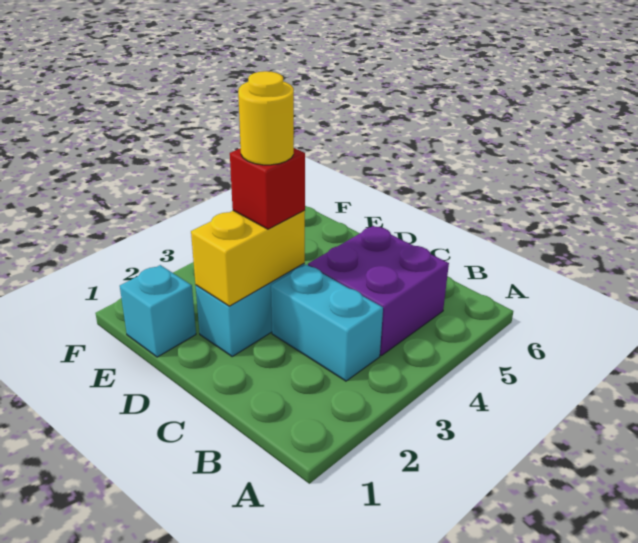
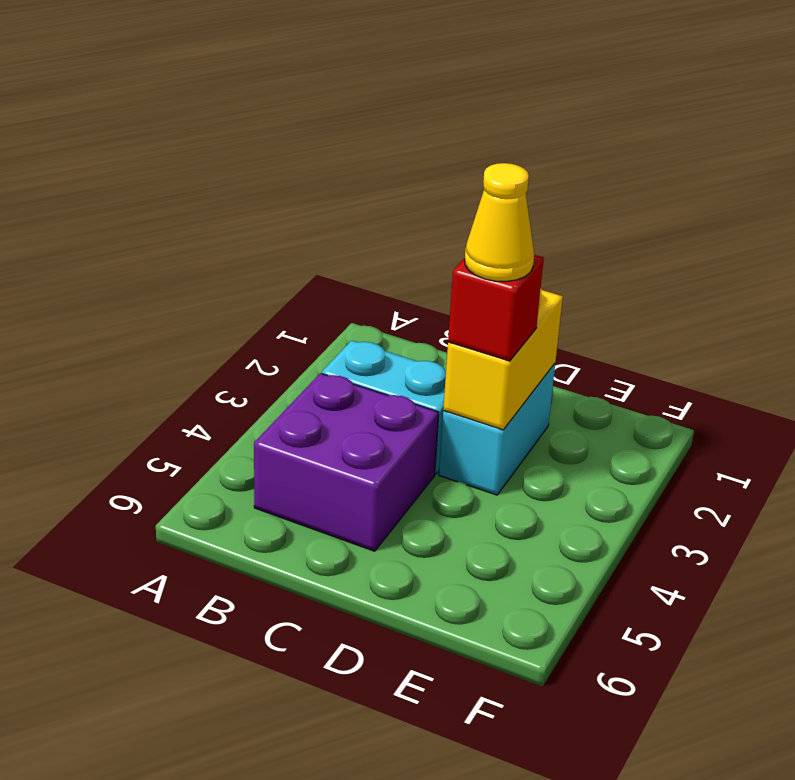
yellow round brick D3 level 4 -> yellow cone D3 level 4
cyan brick E1 level 1 -> none

